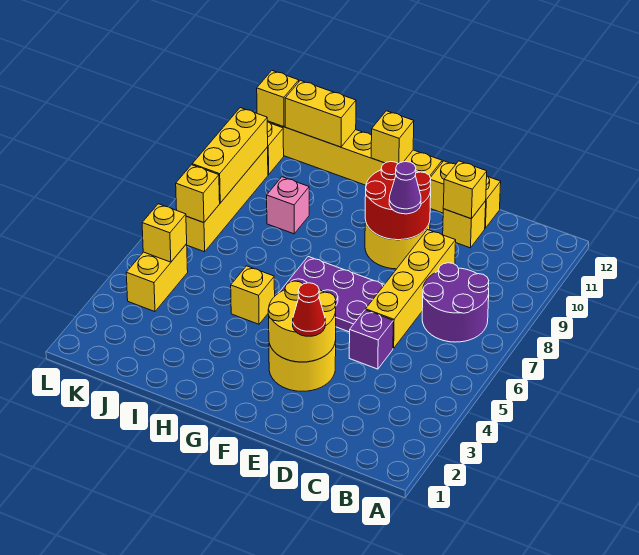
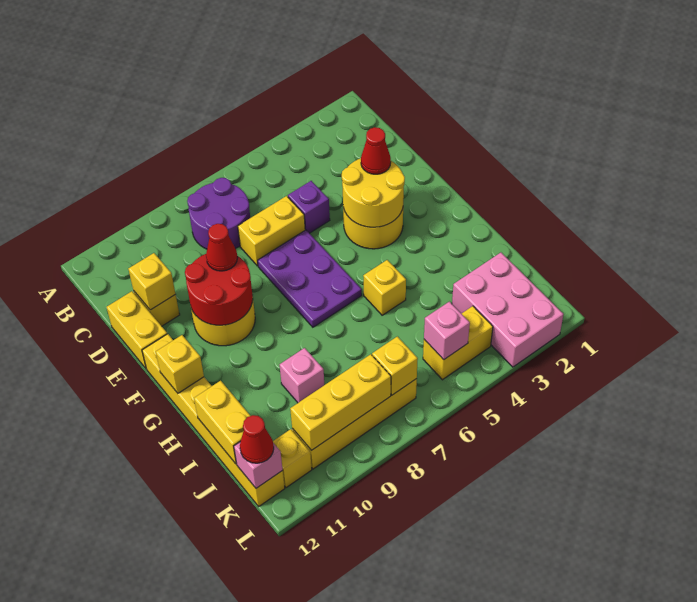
yellow brick D6:D9 level 1 -> yellow brick D6:D7 level 1
purple cone E9 level 3 -> red cone E9 level 3
none -> pink brick J2:L3 level 1
yellow brick K5 level 2 -> pink brick K5 level 2
yellow brick K12 level 2 -> pink brick K12 level 2
none -> red cone K12 level 3

